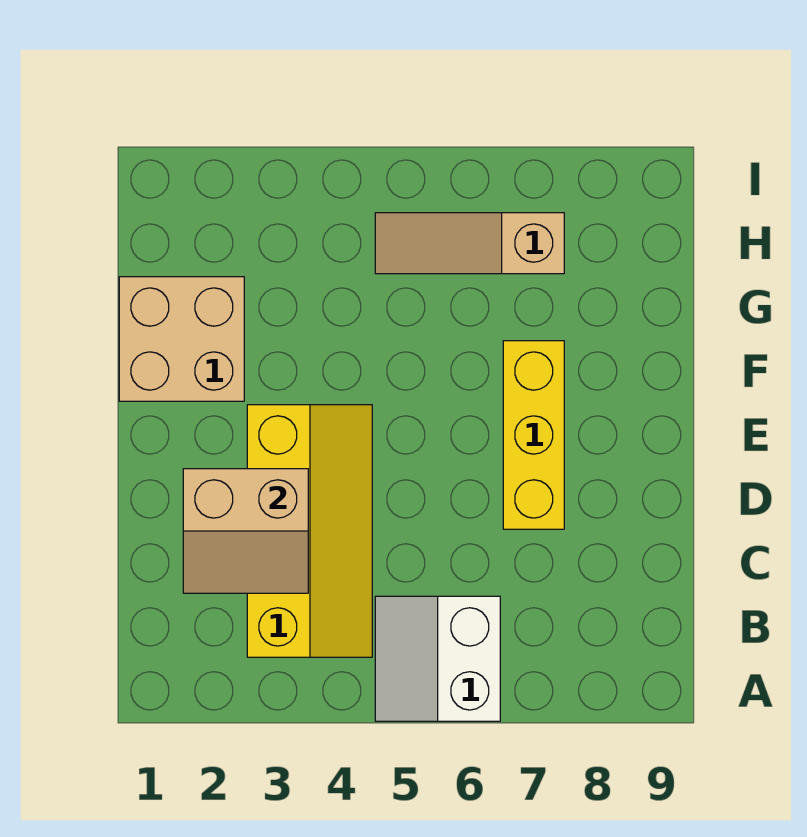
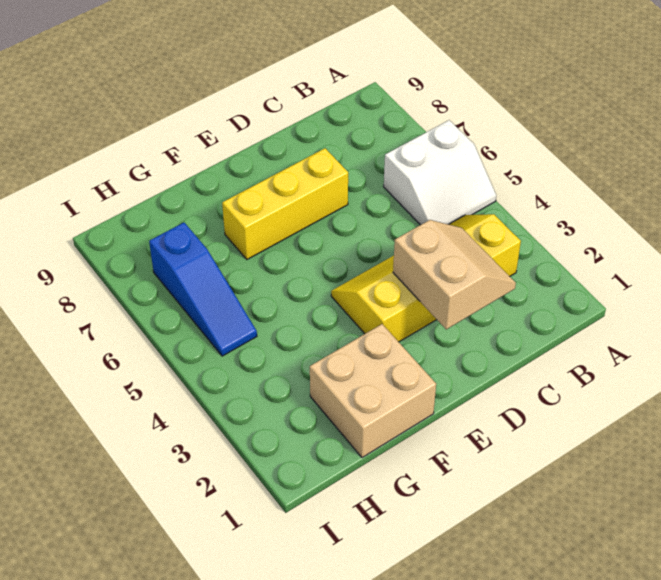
tan slope H5:H7 level 1 top 7 -> blue slope H5:H7 level 1 top 7

